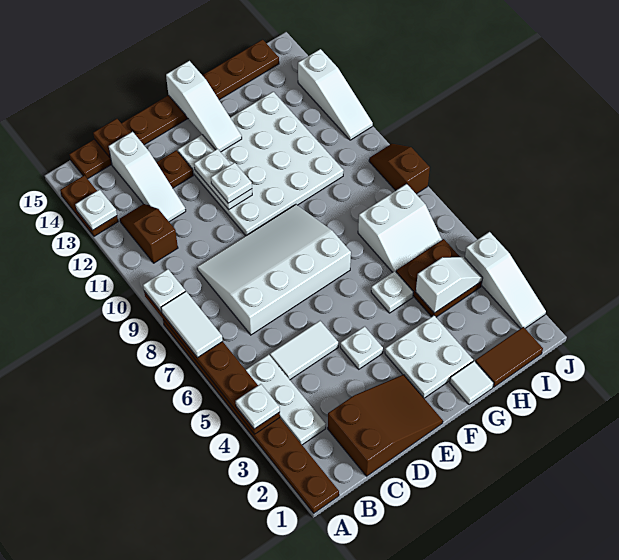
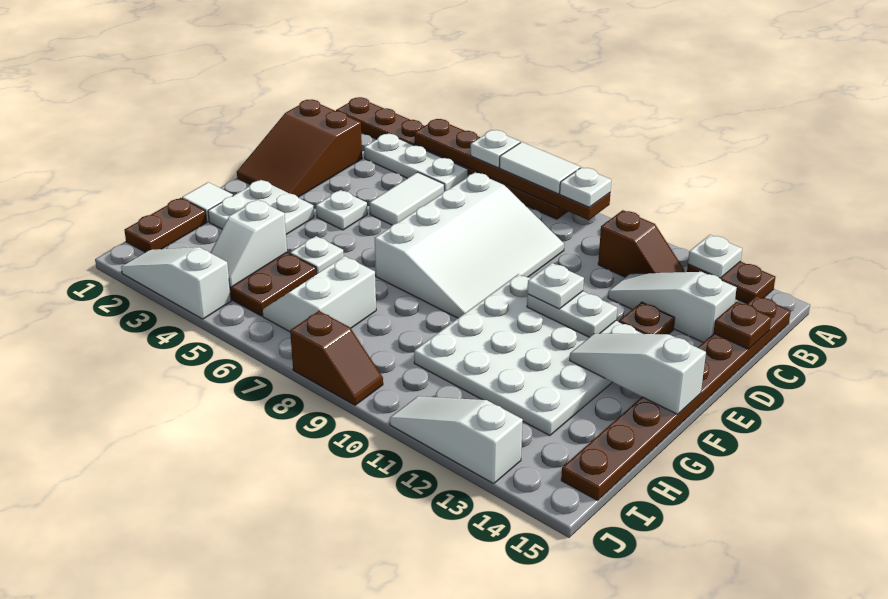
white plate A4 level 3 -> white plate A6 level 3
brown tile H1:I1 level 1 -> brown plate H1:I1 level 1

